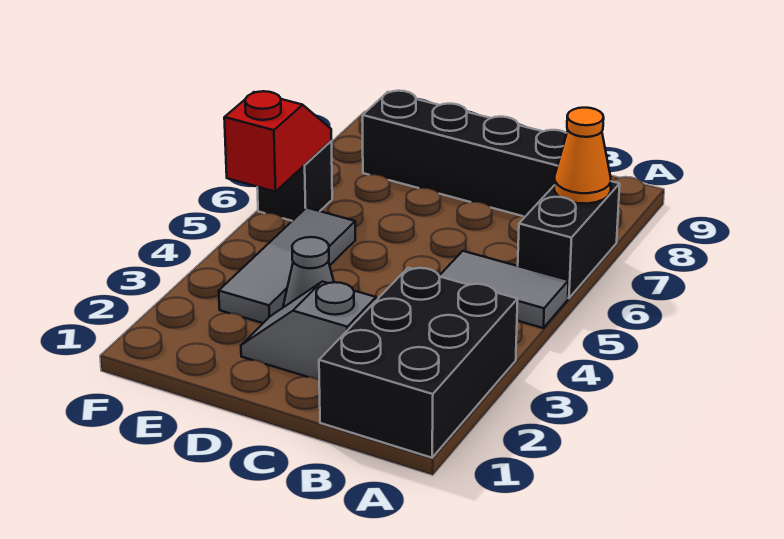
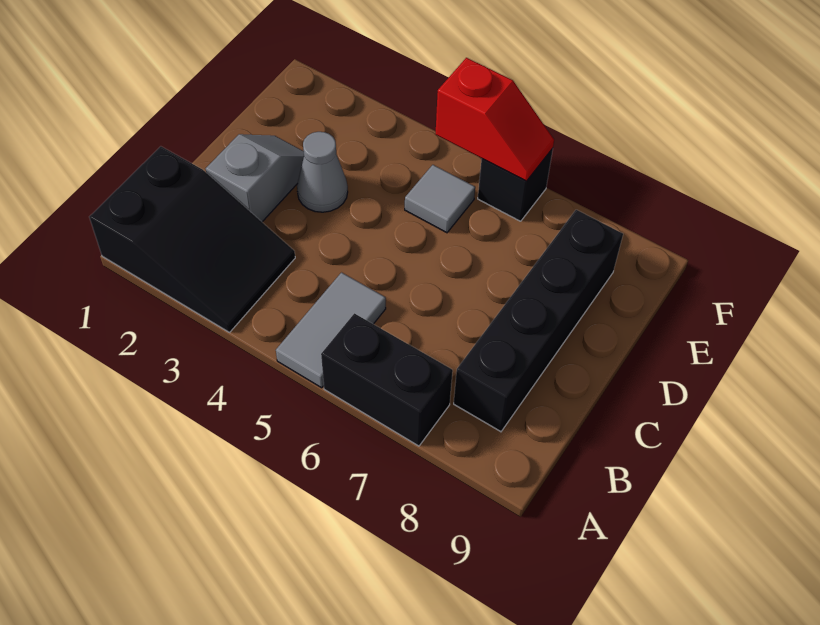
black brick A1:B3 level 1 -> black slope A1:B3 level 1 top 1
orange cone A7 level 2 -> none
grey tile E3:E5 level 1 -> grey tile E5 level 1

